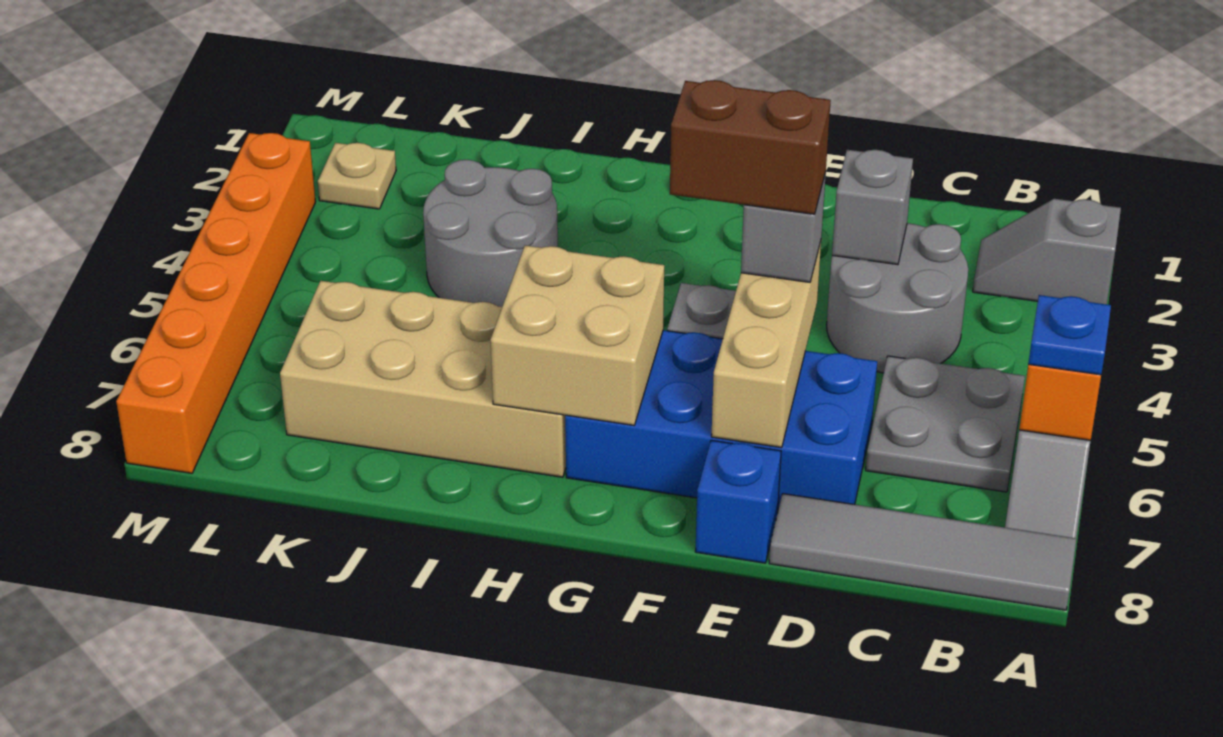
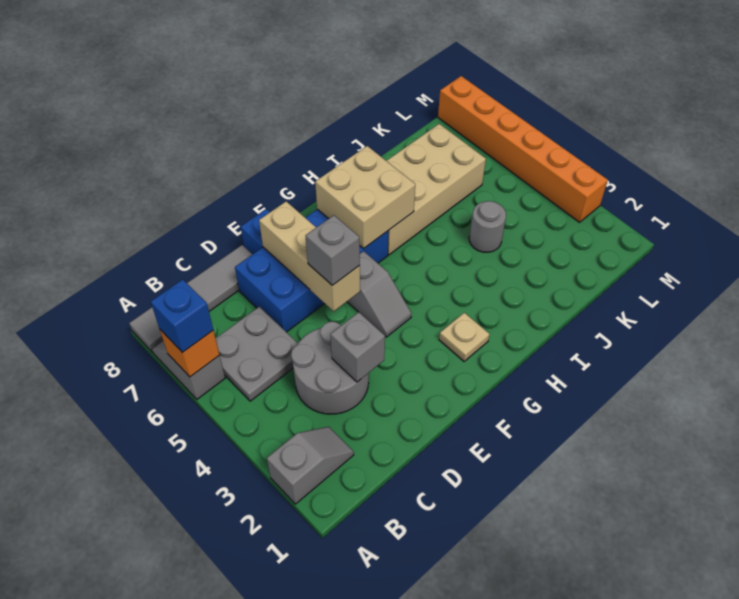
blue plate A6 level 3 -> blue brick A6 level 3
brown brick E5:F5 level 4 -> none
grey round brick I3:J4 level 1 -> grey round brick J4 level 1
tan plate L2 level 1 -> tan plate G2 level 1

